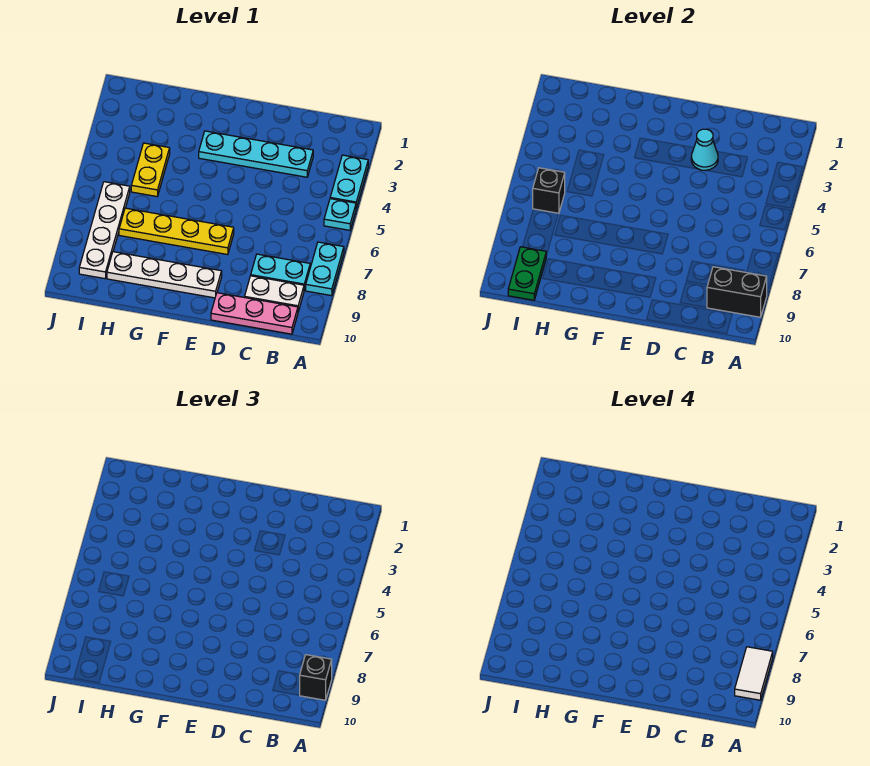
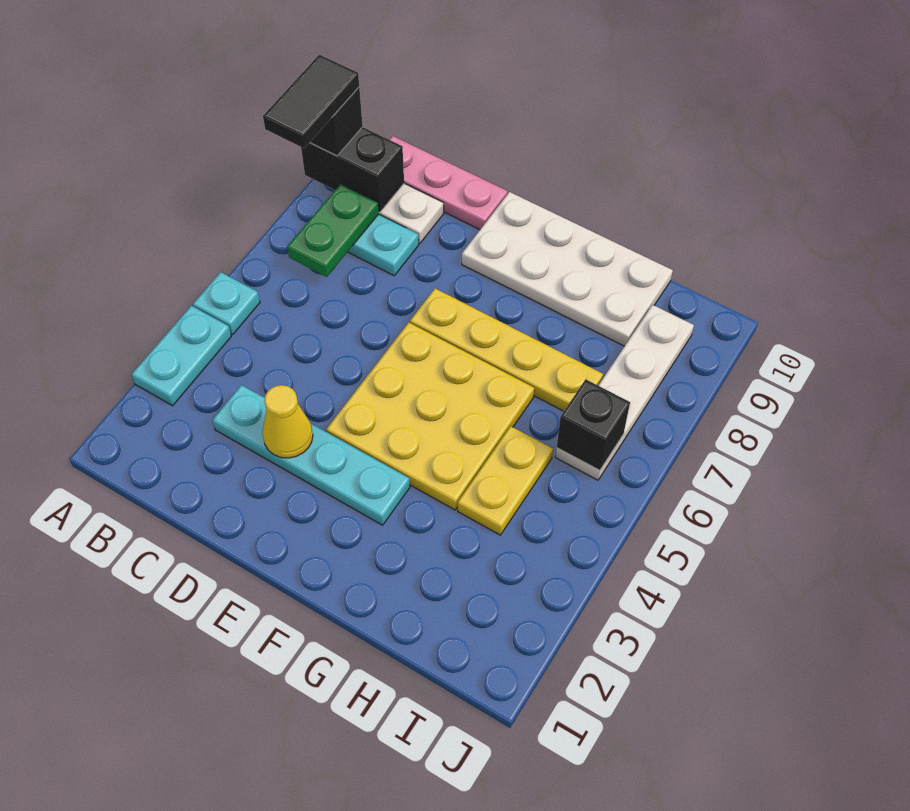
cyan plate A7:A8 level 1 -> none
white tile A8:A9 level 4 -> black tile A8:A9 level 4
cyan cone D3 level 2 -> yellow cone D3 level 2
none -> yellow plate E4:G6 level 1
white plate E9:H9 level 1 -> white plate E9:H10 level 1
green plate I9:I10 level 2 -> green plate B7:B8 level 2

